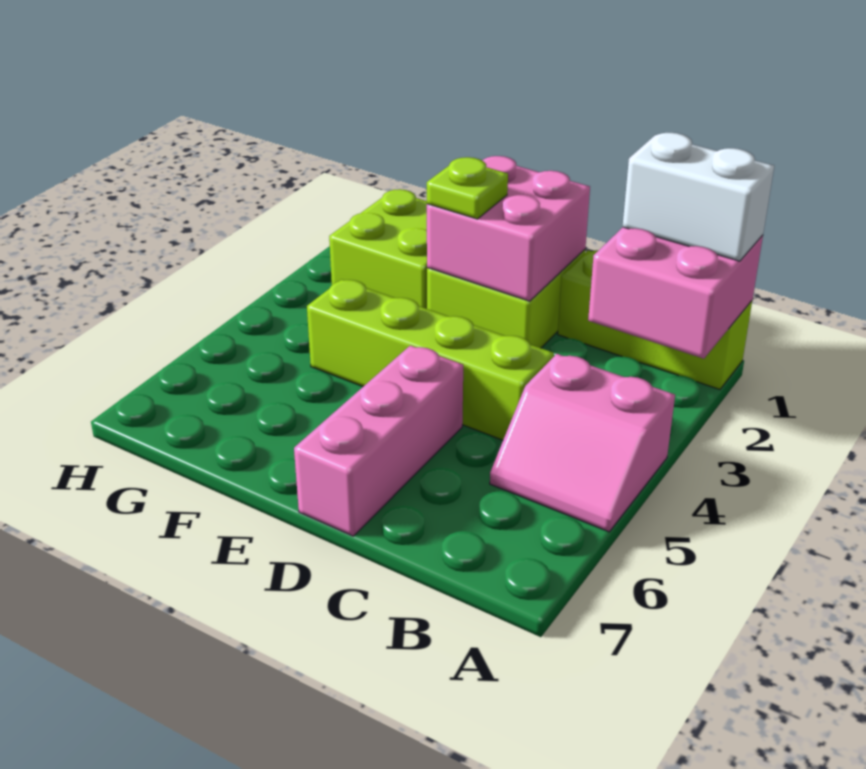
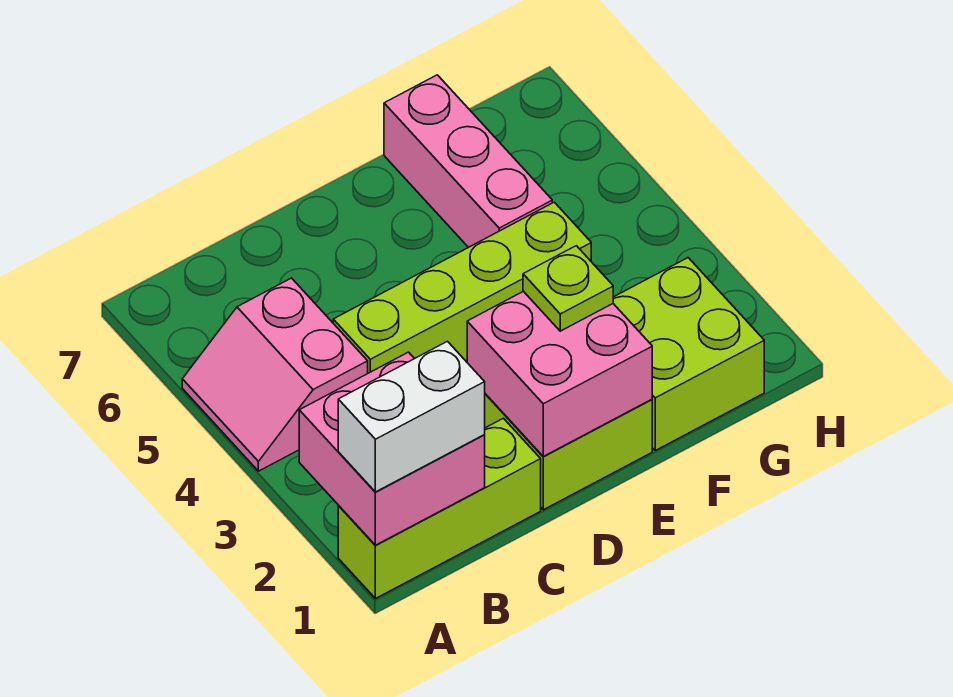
pink slope A4:B5 level 1 top 4 -> pink slope A4:B5 level 1 top B
pink brick D5:D7 level 1 -> pink brick F5:F7 level 1

